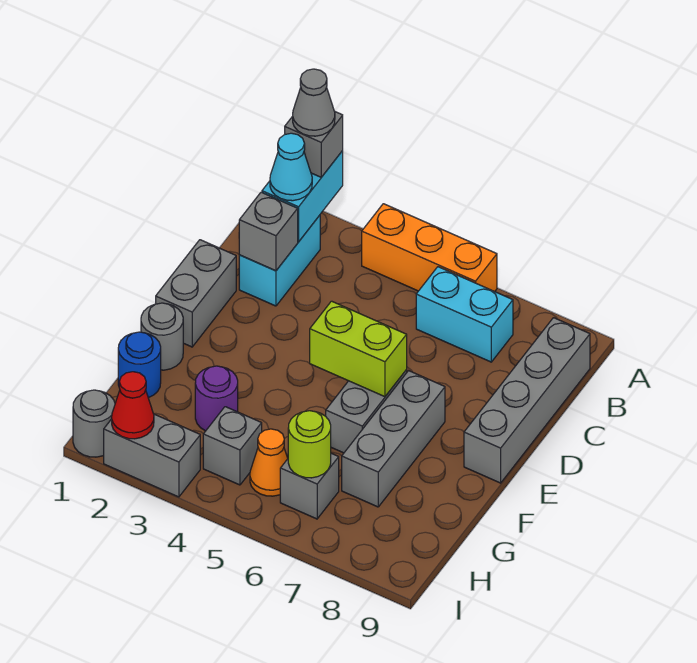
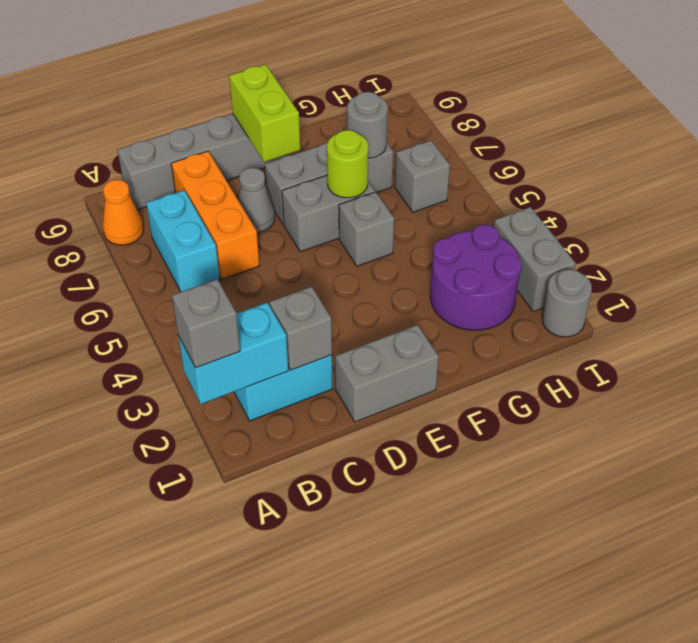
grey cone A2 level 4 -> grey cone D7 level 1
orange brick A4:A6 level 1 -> orange brick C6:C8 level 1
cyan cone B2 level 3 -> none
lime brick E5:E6 level 2 -> lime brick E8:E9 level 2
grey round brick F1 level 1 -> grey round brick G7 level 2
blue round brick G1 level 1 -> none
purple round brick G3 level 1 -> purple round brick G2:H3 level 1
grey brick H4 level 1 -> grey brick F5 level 1
orange cone H5 level 1 -> orange cone A8 level 1
lime round brick H6 level 2 -> lime round brick F6 level 2
red cone I2 level 2 -> none

